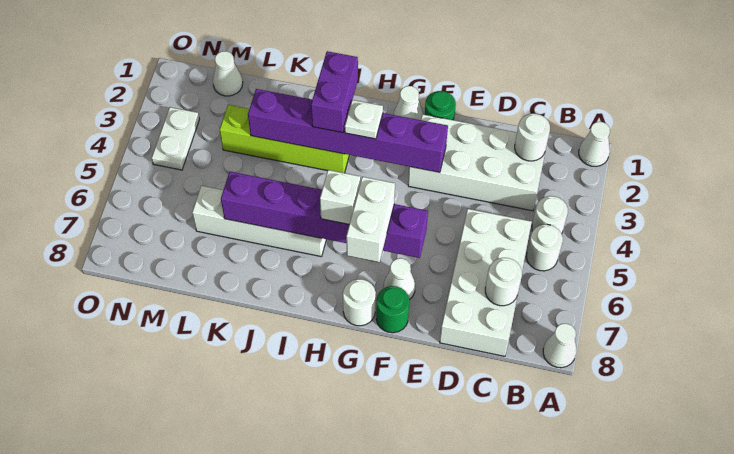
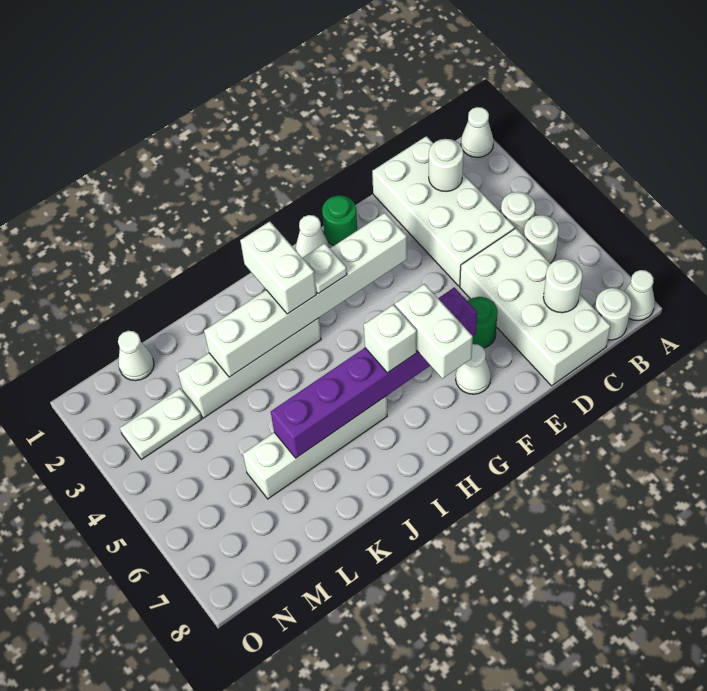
white brick C2:F3 level 1 -> white brick C1:D4 level 1
purple brick F3:K3 level 2 -> white brick F3:K3 level 2
green round brick F8 level 1 -> green round brick E6 level 1
white round brick G8 level 1 -> white round brick B8 level 1
purple brick I2:I3 level 3 -> white brick I2:I3 level 3
lime brick I3:L3 level 1 -> white brick I3:L3 level 1
white plate N3:N4 level 1 -> white plate M3:N3 level 1

